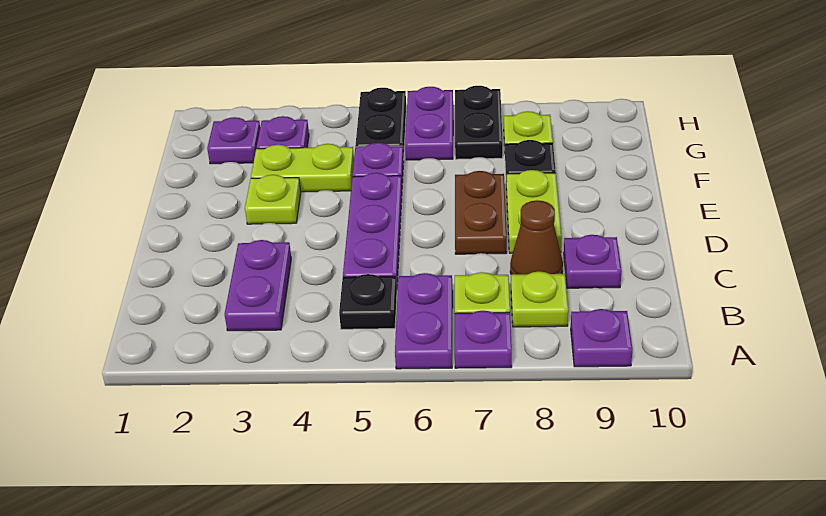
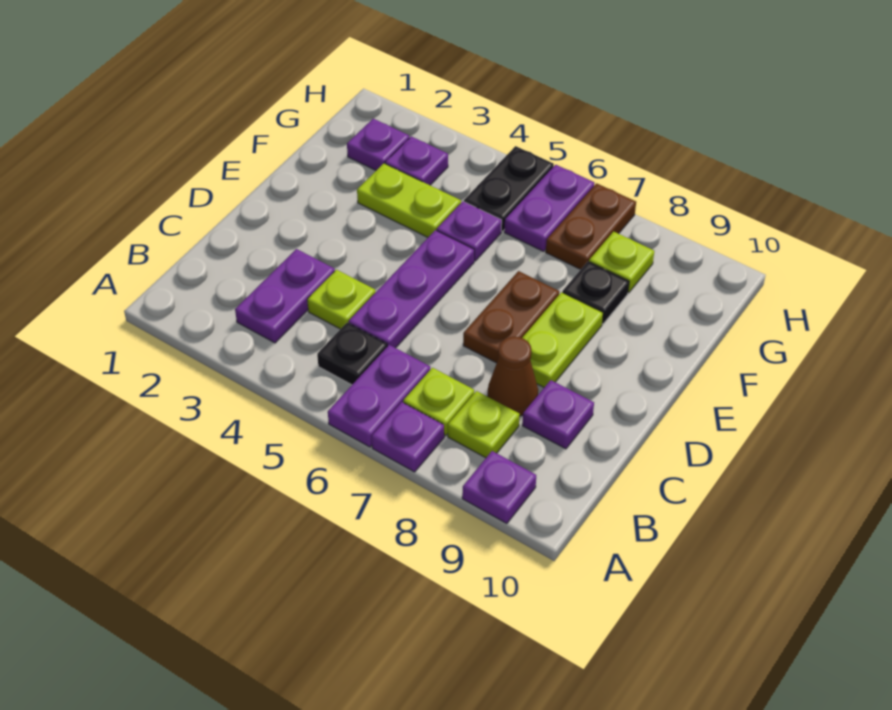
lime plate E3 level 1 -> lime plate C4 level 1
black plate G7:H7 level 1 -> brown plate G7:H7 level 1

